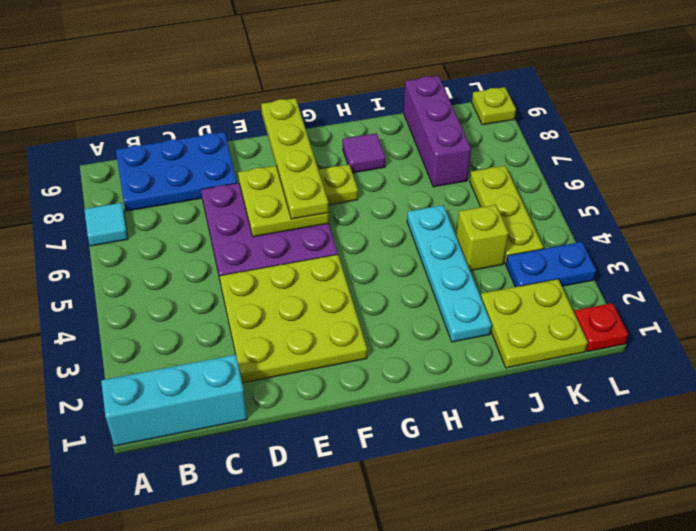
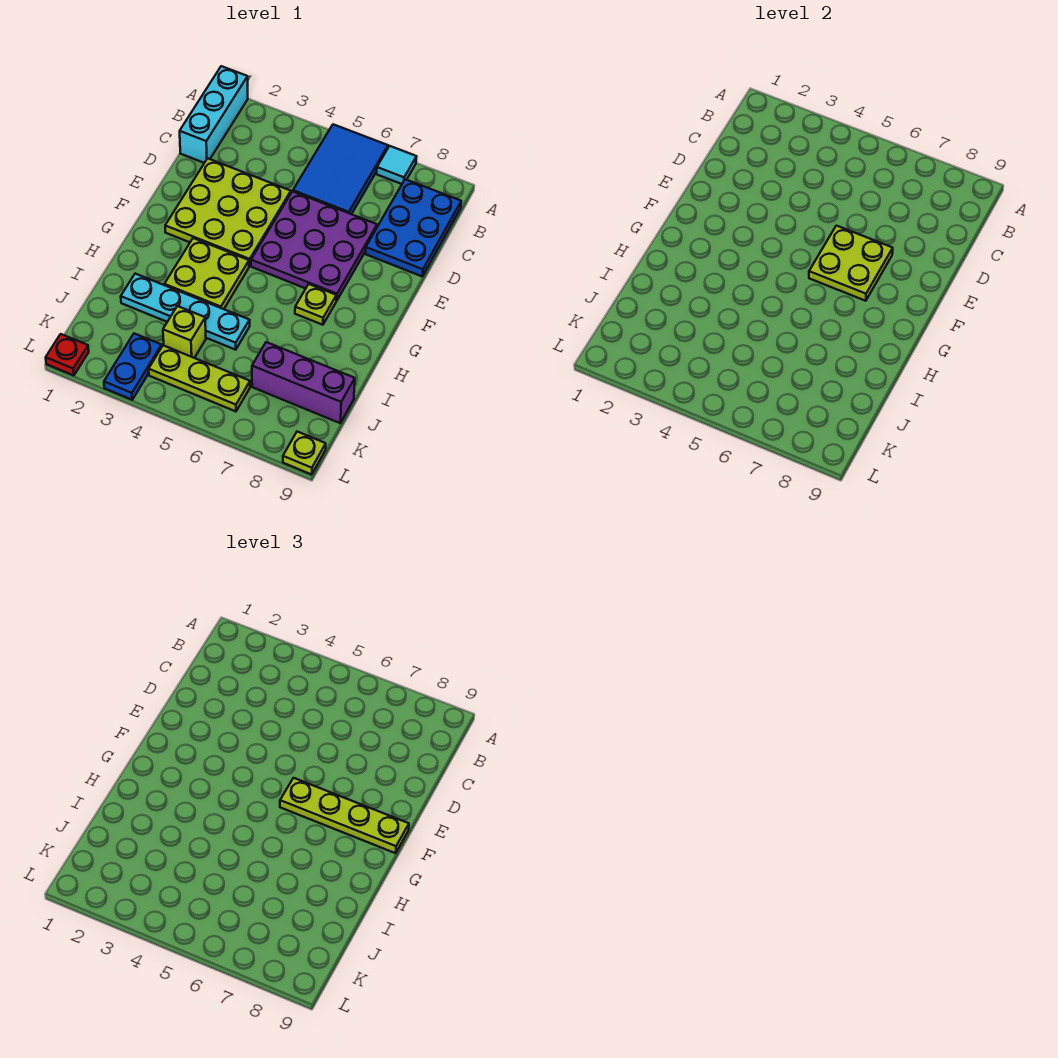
none -> blue tile A5:C6 level 1
purple tile H8 level 1 -> none
lime plate J1:K2 level 1 -> lime plate G3:H4 level 1

